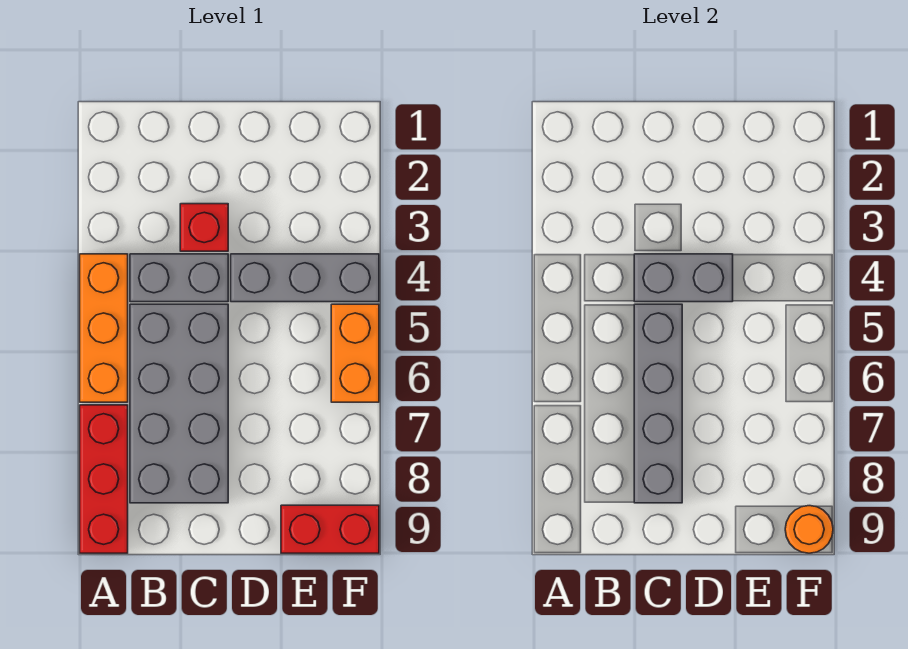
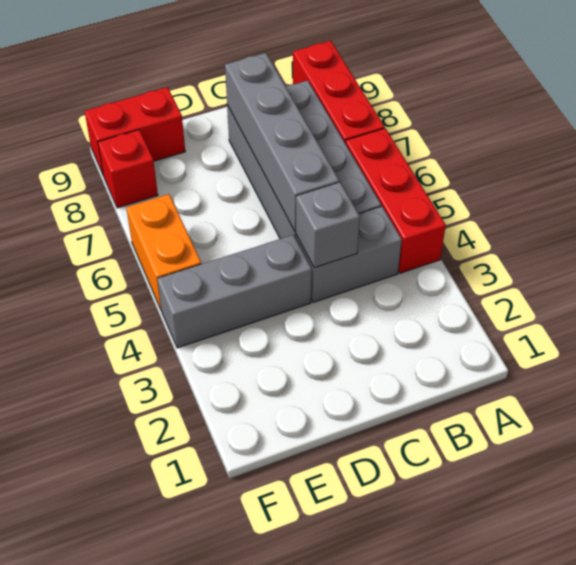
orange brick A4:A6 level 1 -> red brick A4:A6 level 1
red brick C3 level 1 -> red brick F8 level 1
grey brick C4:D4 level 2 -> grey brick C4 level 2
orange round brick F9 level 2 -> none

